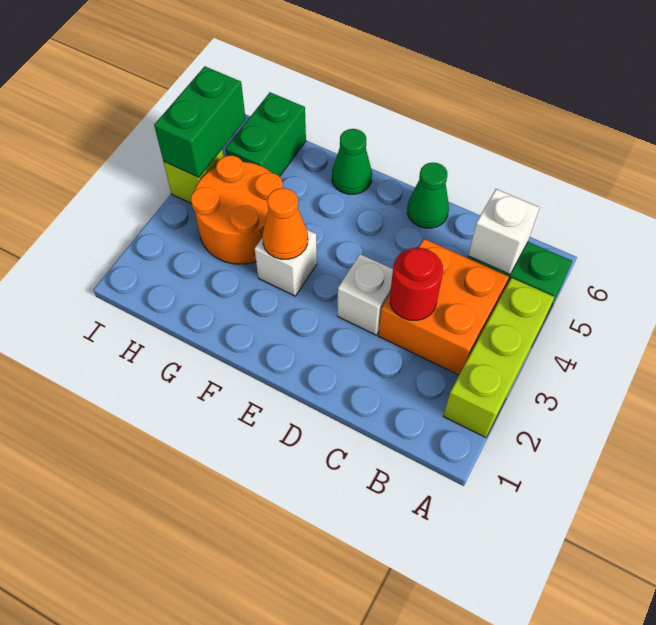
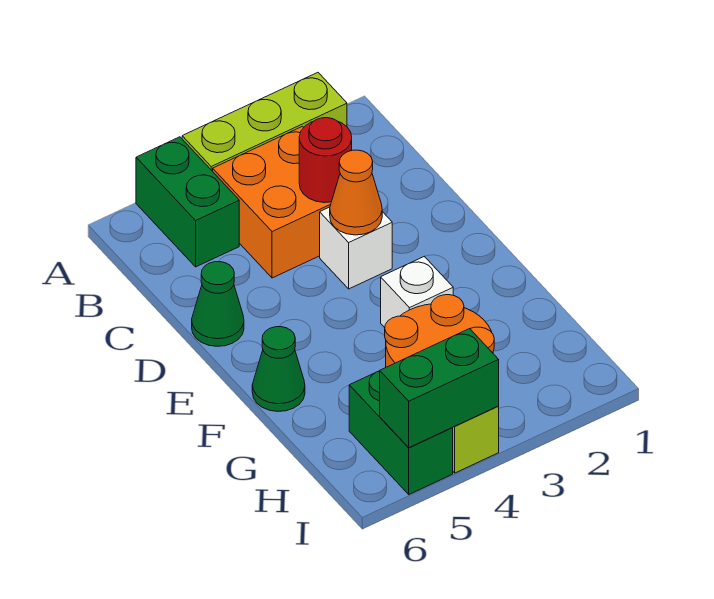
white brick B5 level 2 -> none
orange cone F3 level 2 -> orange cone D3 level 2
green brick H5:H6 level 1 -> green brick H5:I5 level 1

